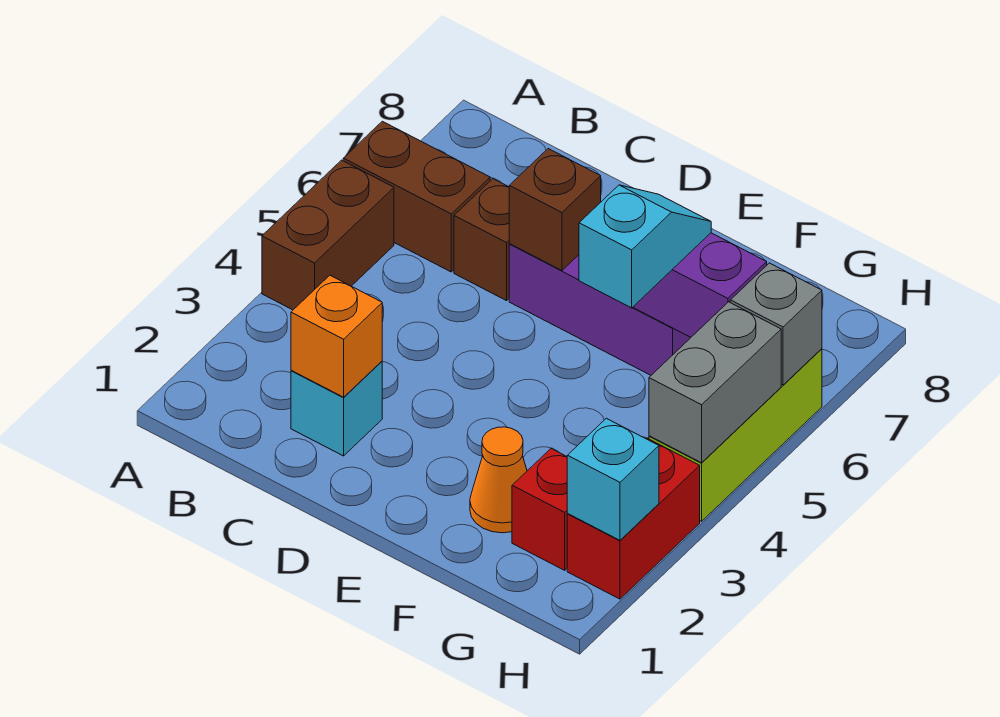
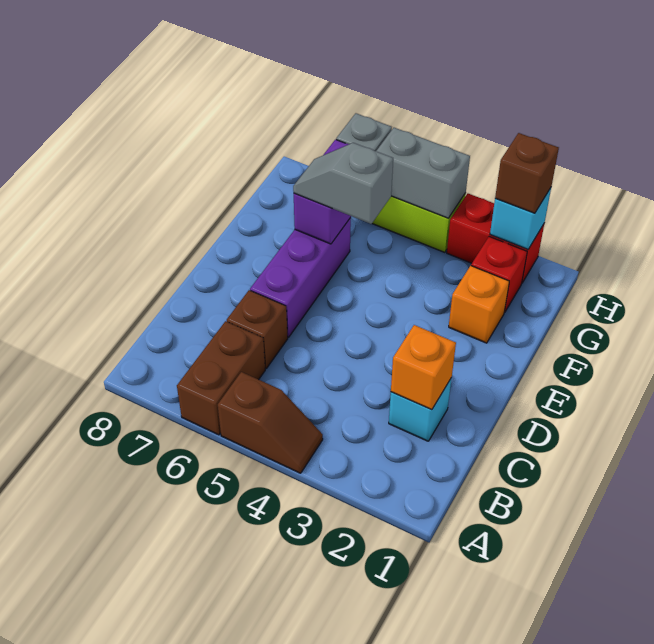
brown brick A4:A5 level 1 -> brown slope A4:A5 level 1 top 5
brown brick D6 level 2 -> brown brick H2 level 3
orange cone F2 level 1 -> orange brick F2 level 1
cyan slope F5:F6 level 3 top 5 -> grey slope F5:F6 level 3 top 5

